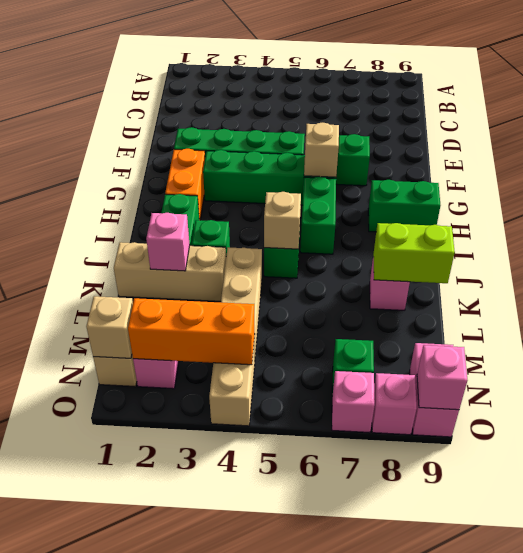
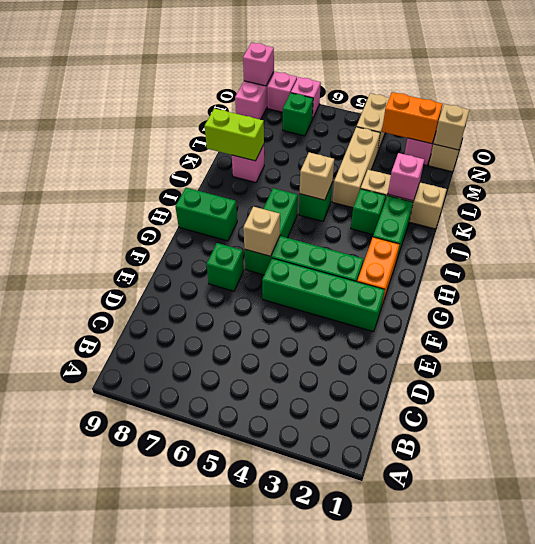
orange brick N2:N4 level 2 -> orange brick N2:N3 level 2

